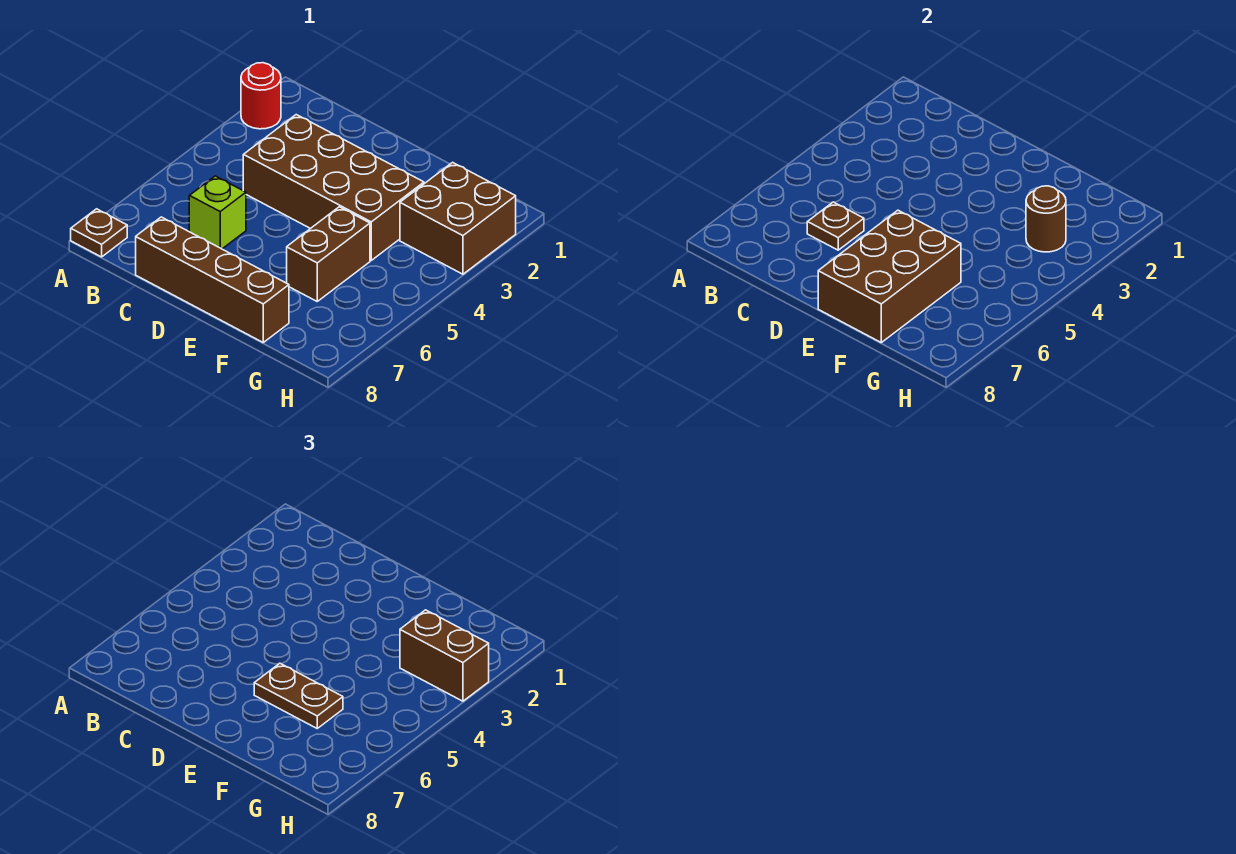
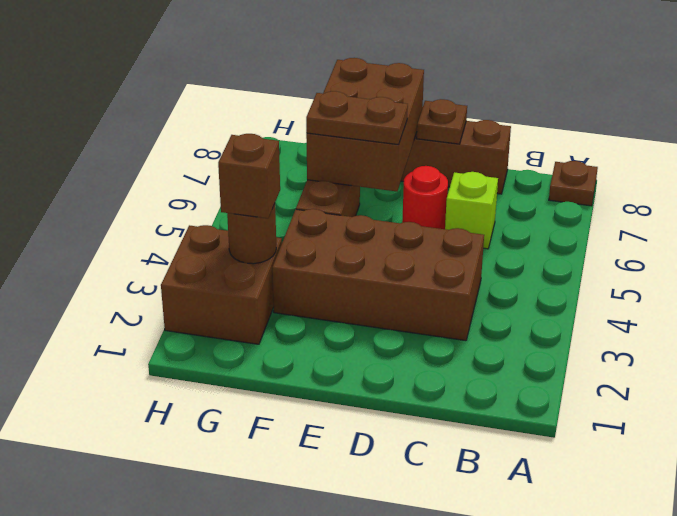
red round brick A2 level 1 -> red round brick D6 level 1
brown plate C6 level 2 -> brown plate D8 level 2
brown brick G3:H3 level 3 -> brown brick G3 level 3

